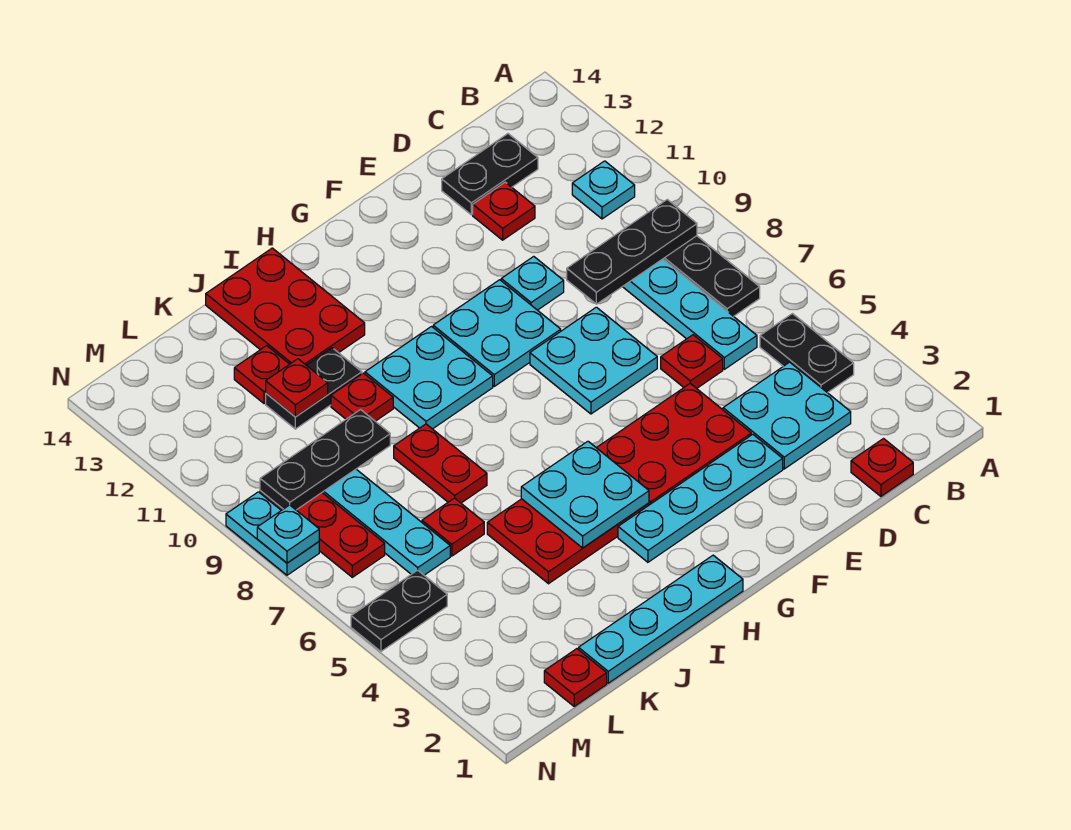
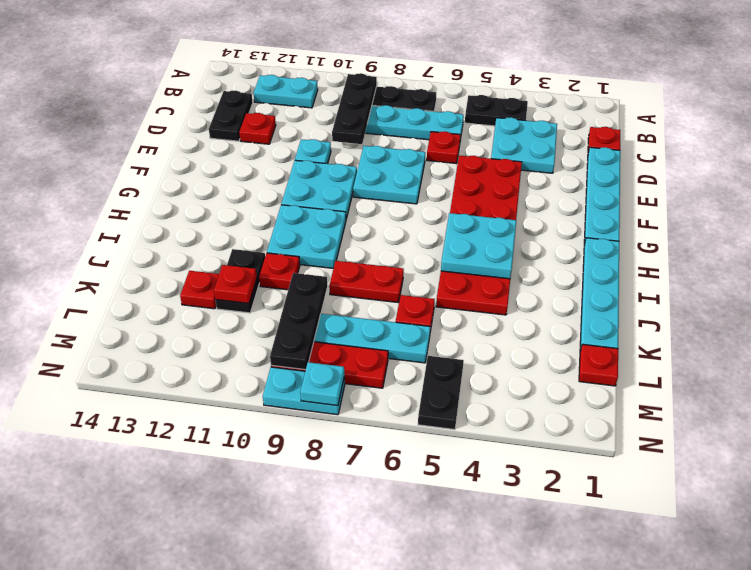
cyan plate B11 level 1 -> cyan plate B11:B12 level 1
cyan plate E3:H3 level 1 -> cyan plate D1:G1 level 1
red plate I12:J14 level 1 -> none

